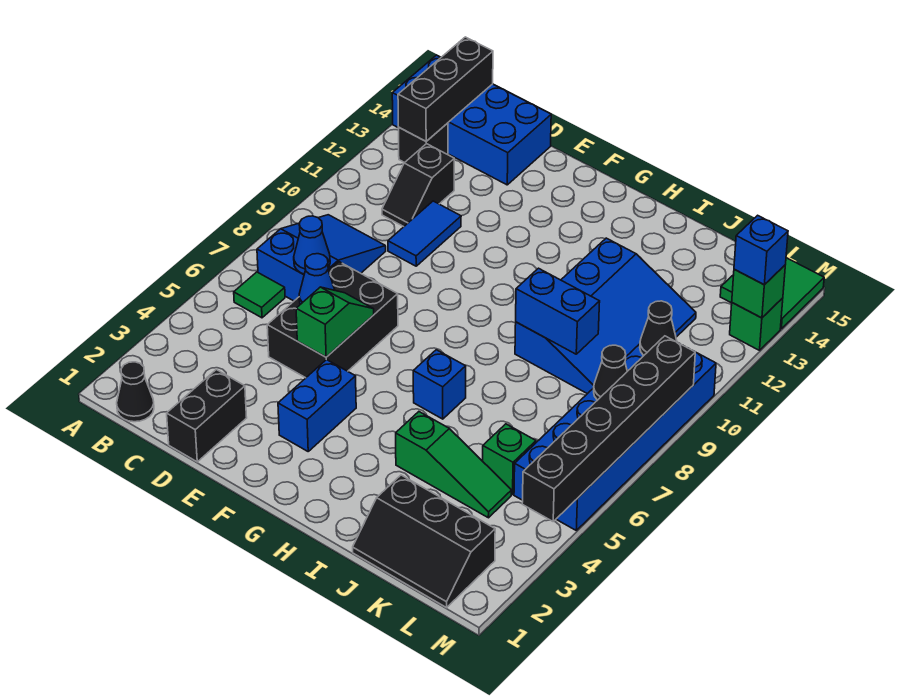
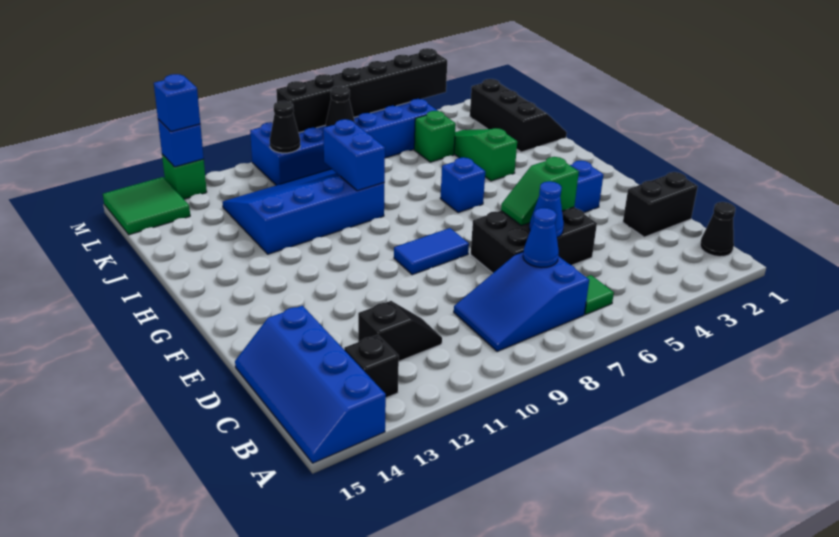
blue brick A14:D15 level 1 -> blue slope A14:D15 level 1 top 14
black brick B13:B15 level 2 -> none
blue tile D10:D11 level 1 -> blue tile F8:F9 level 1
green brick M13 level 2 -> blue brick M13 level 2

